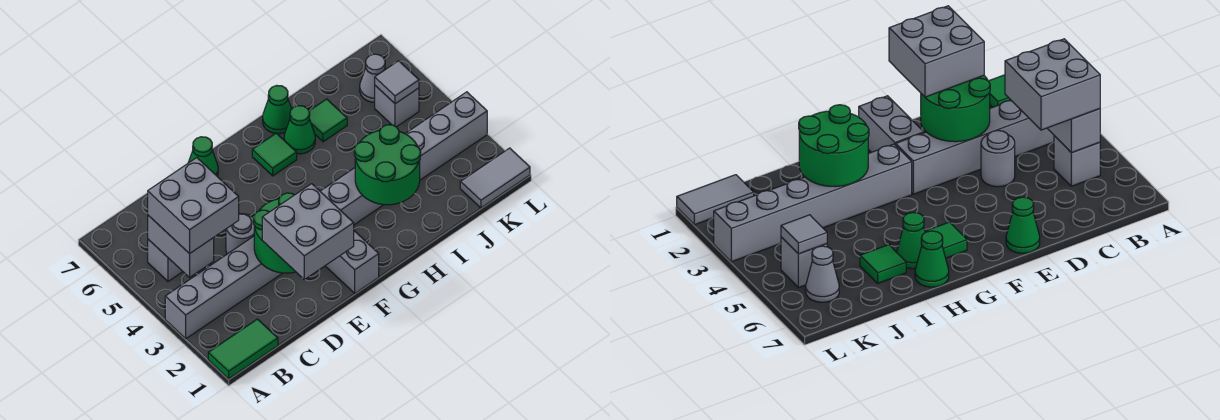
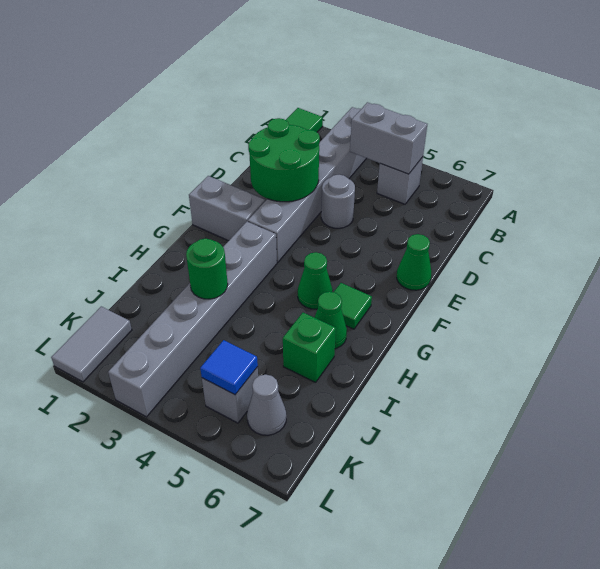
grey brick B4:C5 level 3 -> none
grey brick D1:E2 level 3 -> none
green round brick H2:I3 level 2 -> green round brick I3 level 2
green cone H7 level 1 -> green cone G5 level 1
green tile I6 level 1 -> green brick I6 level 1
grey tile K5 level 2 -> blue tile K5 level 2

